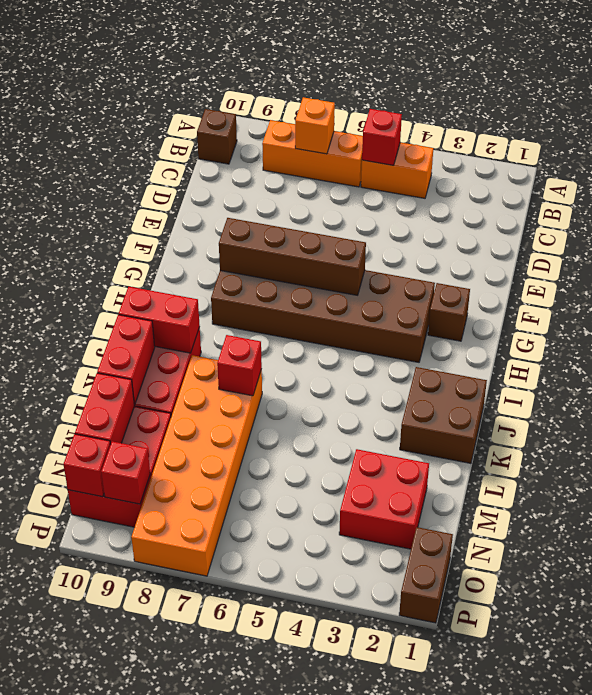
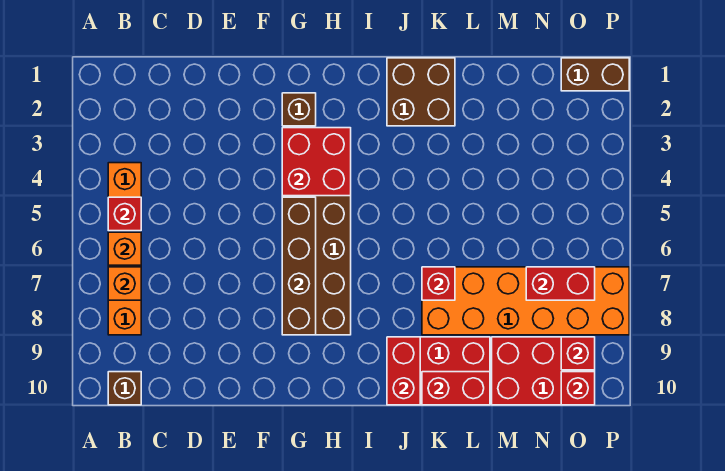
none -> orange brick B6 level 2
red brick M2:N3 level 1 -> red brick G3:H4 level 2
red brick M10:N10 level 2 -> red brick N7:O7 level 2

